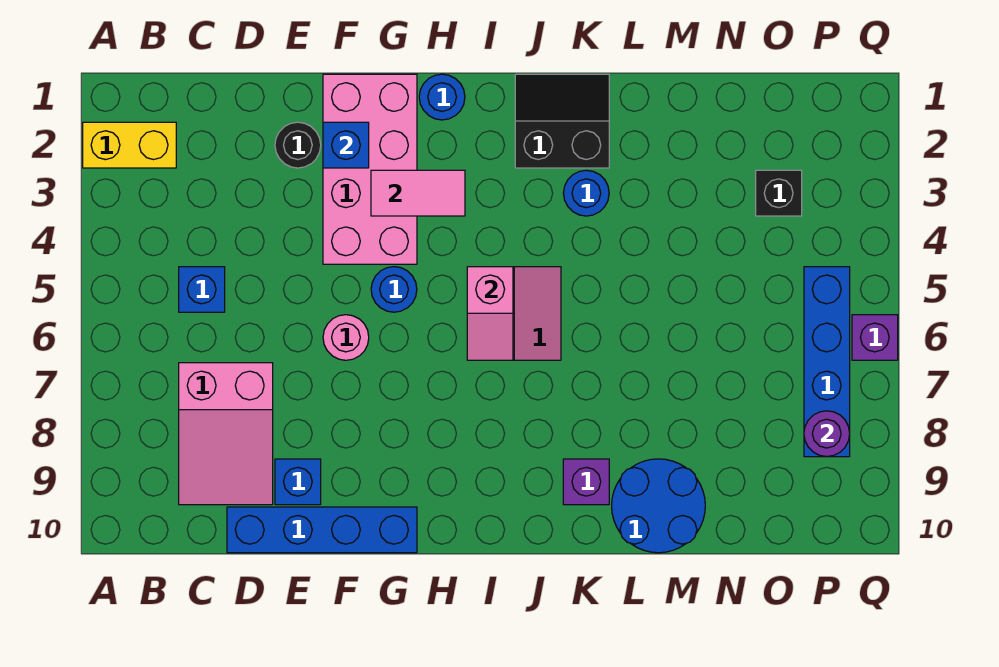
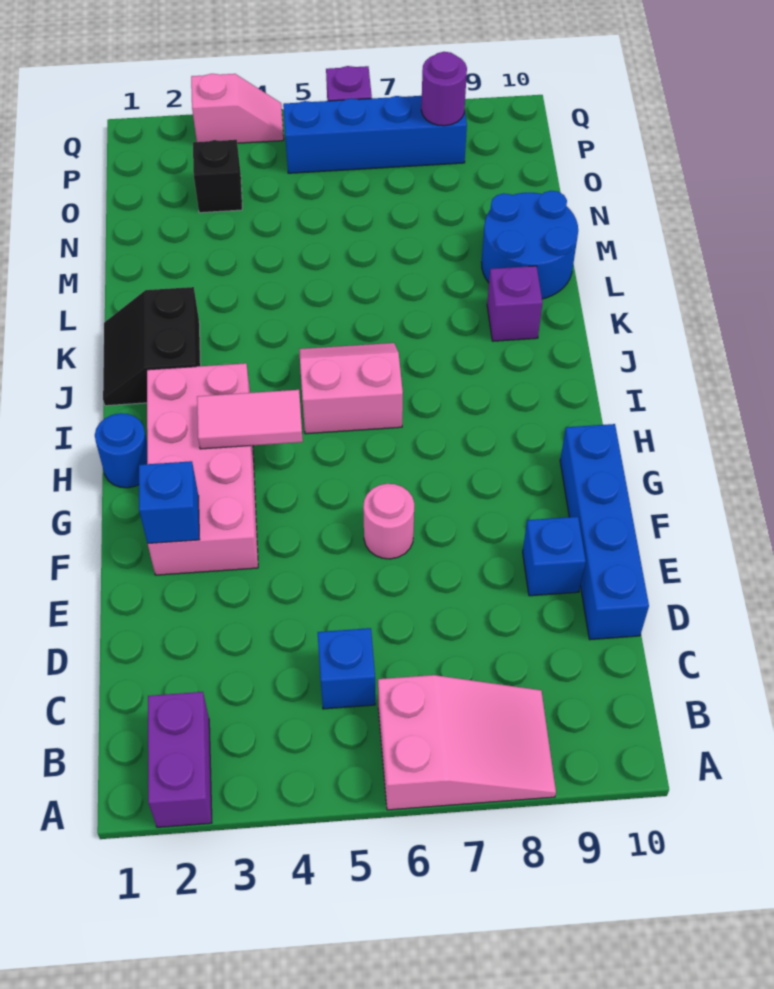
yellow brick A2:B2 level 1 -> purple brick A2:B2 level 1
pink slope C7:D9 level 1 top 7 -> pink slope A6:B8 level 1 top 6
black round brick E2 level 1 -> none
pink brick F1:G4 level 1 -> pink brick F2:I3 level 1
pink tile G3:H3 level 2 -> pink tile H3:H4 level 2
blue round brick G5 level 1 -> none
pink slope I5:I6 level 2 top 5 -> pink slope Q3:Q4 level 1 top 3
blue round brick K3 level 1 -> none

